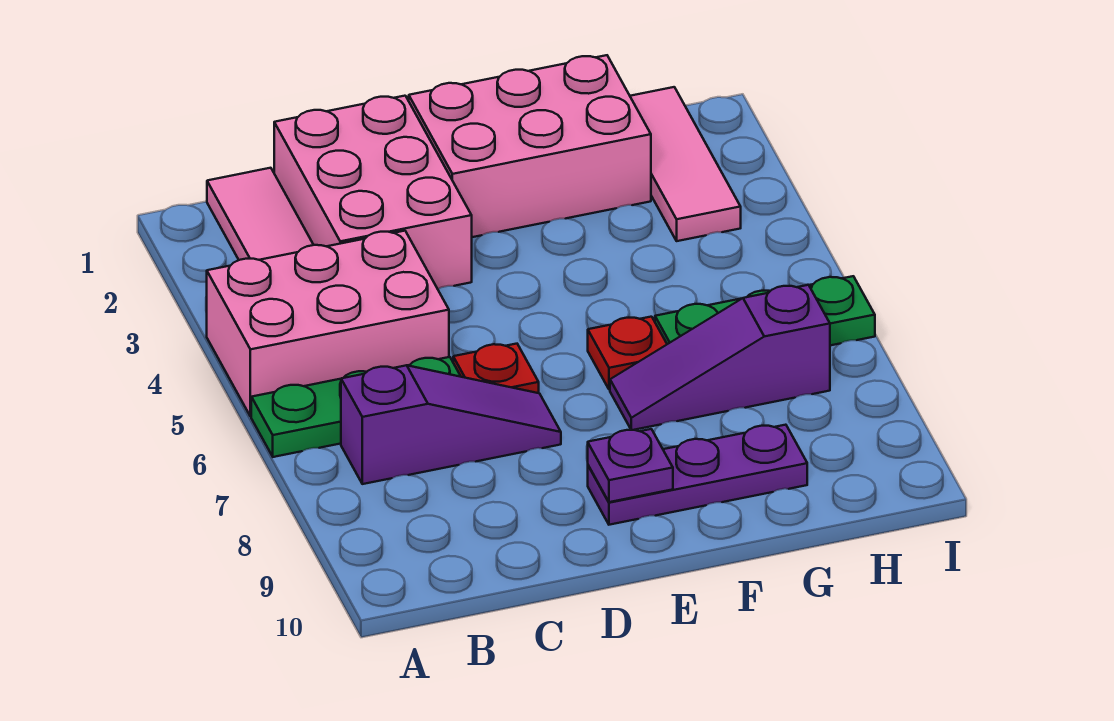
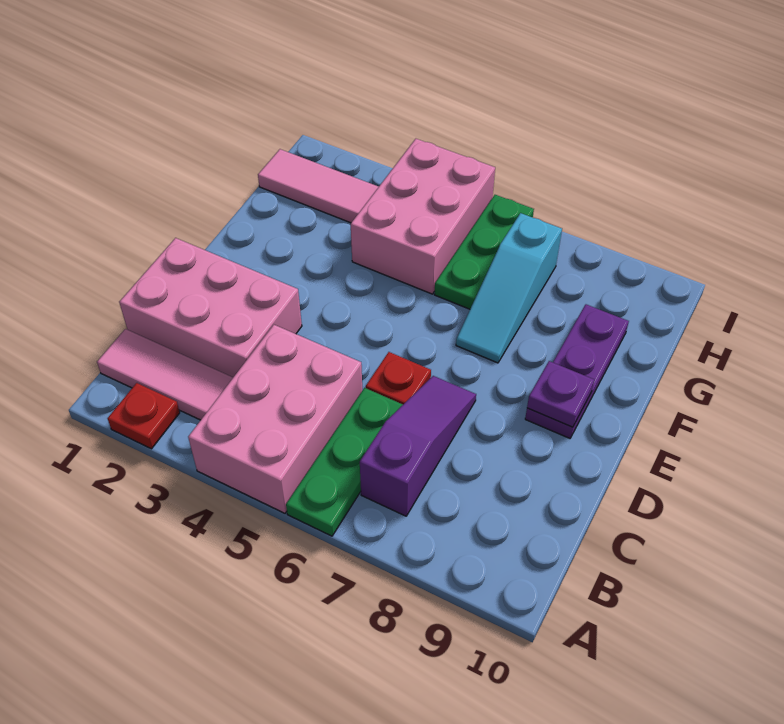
pink brick E1:G2 level 1 -> pink brick G4:I5 level 1
red plate F6 level 1 -> red plate A2 level 1
purple slope F7:H7 level 1 top H -> cyan slope F7:H7 level 1 top H

